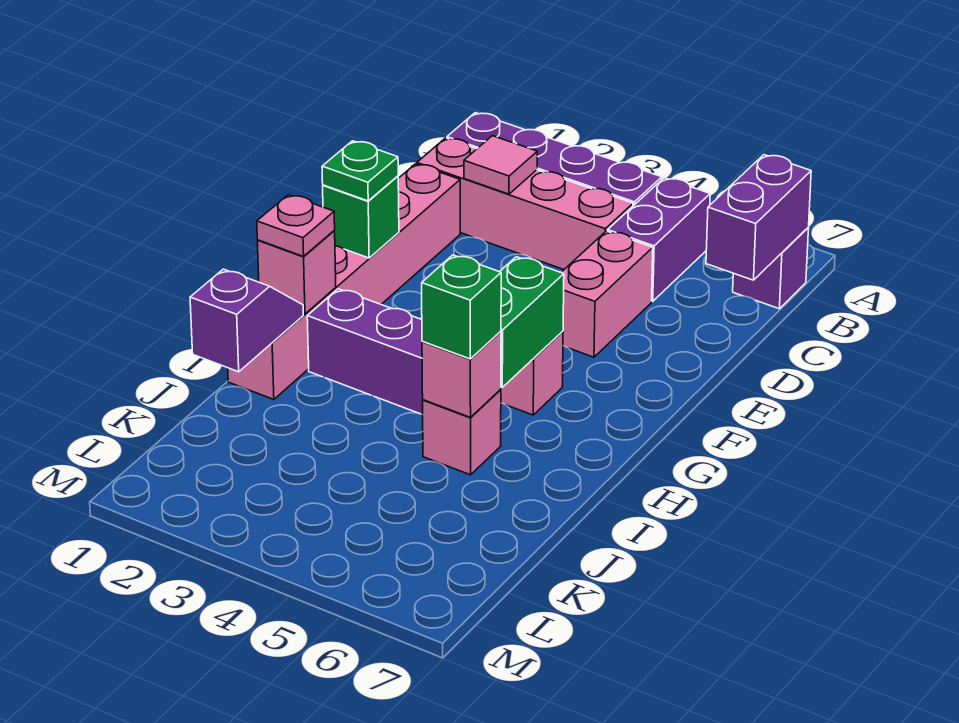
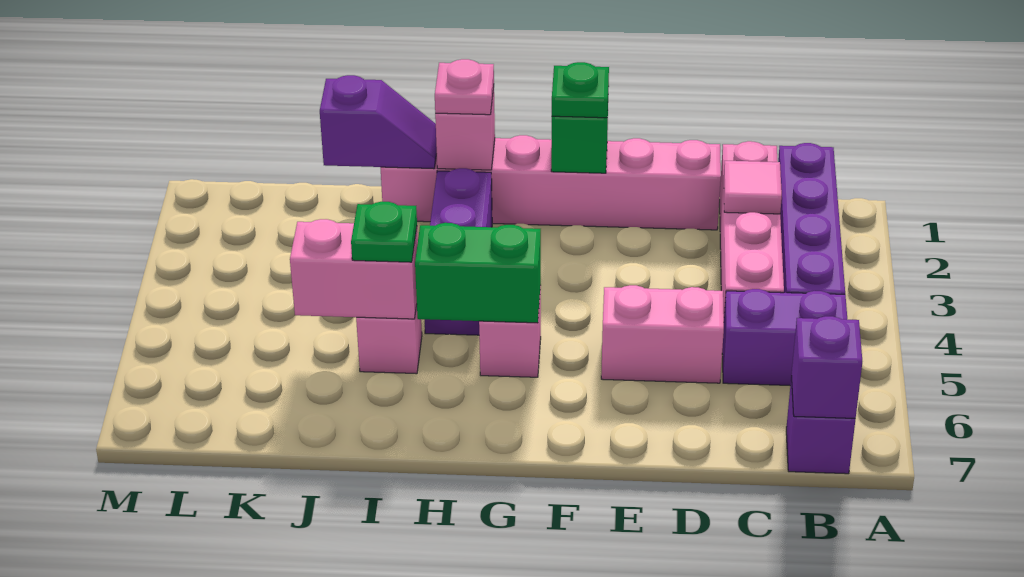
purple brick B7:C7 level 2 -> purple brick B7 level 2
pink brick I5 level 2 -> pink brick I5:J5 level 2
green brick I5 level 3 -> green plate I5 level 3

